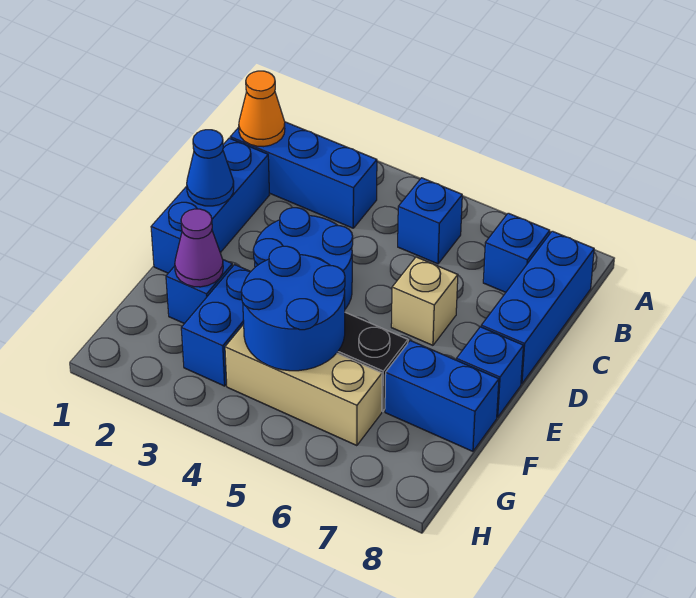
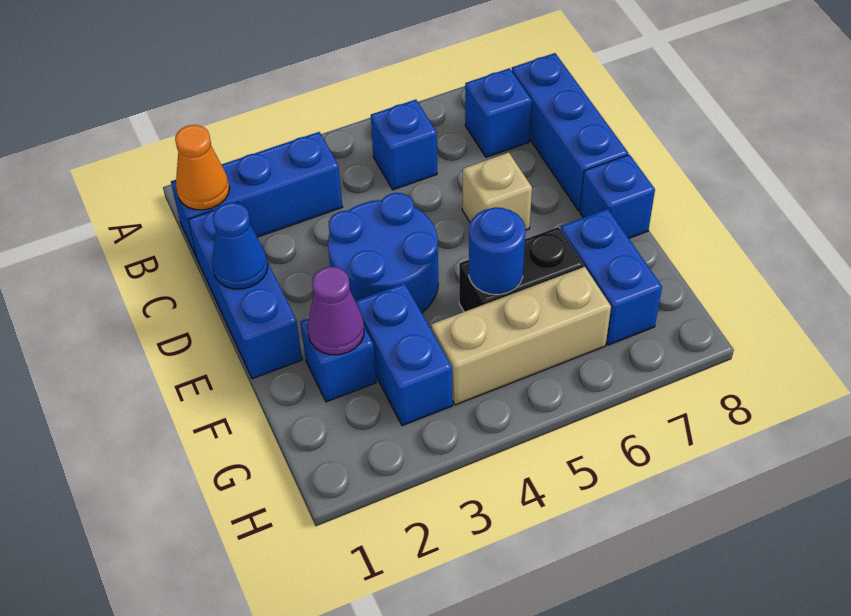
blue round brick F4:G5 level 2 -> blue round brick F5 level 2
blue brick F7:F8 level 1 -> blue brick F7:G7 level 1

